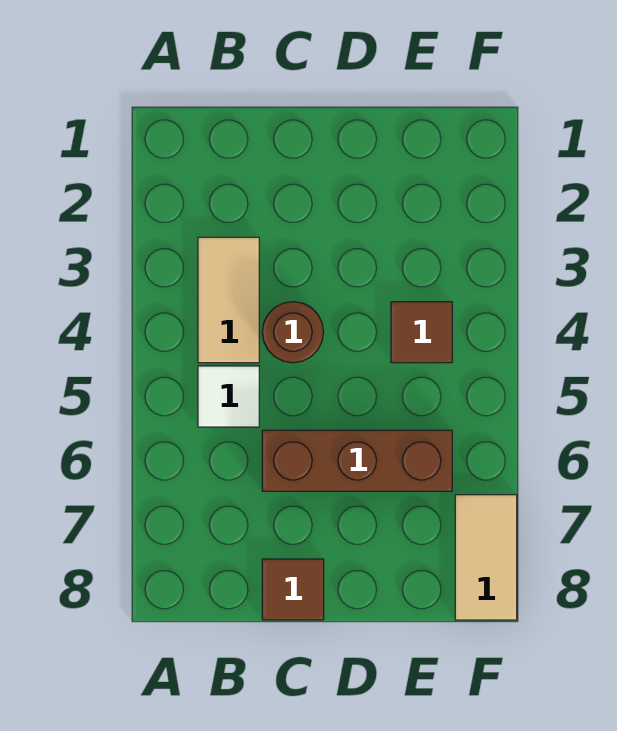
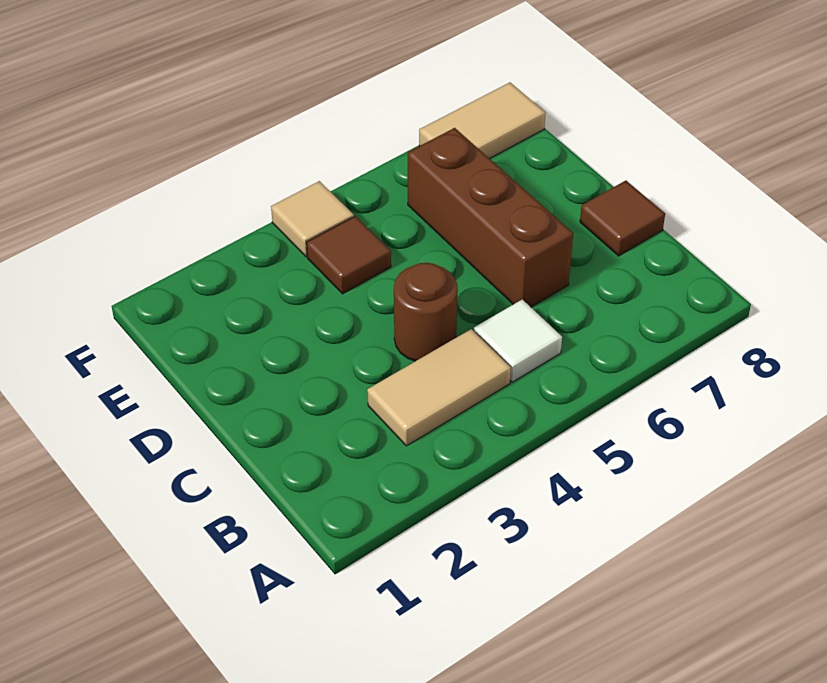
none -> tan tile F4 level 1

